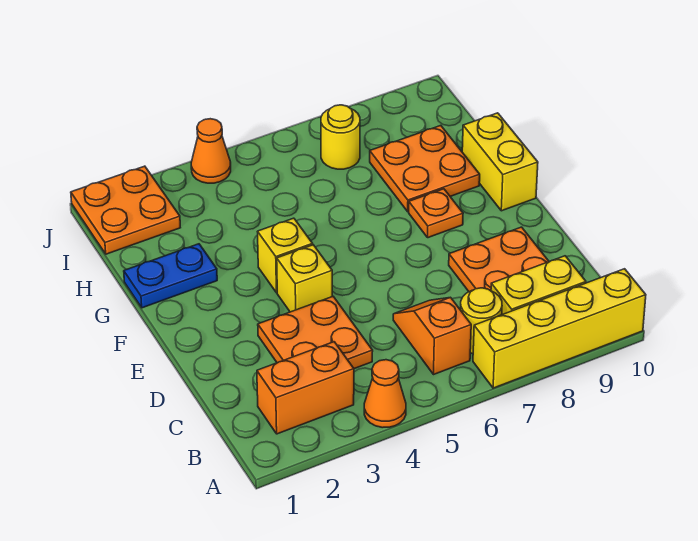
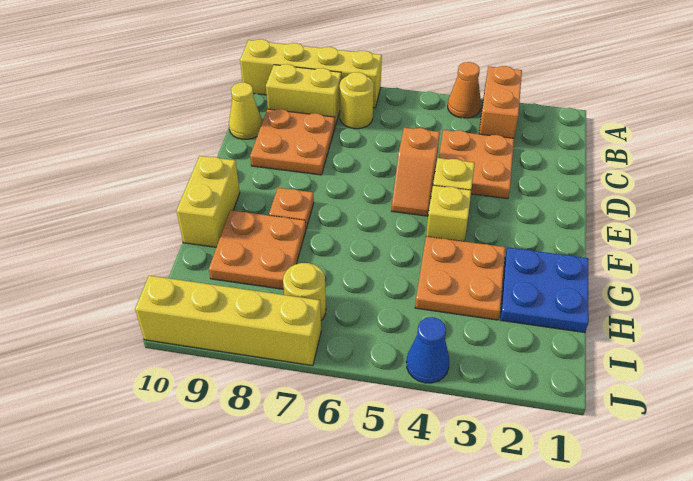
orange brick B2:B3 level 1 -> orange brick A3:B3 level 1
orange slope B6:C6 level 1 top B -> orange slope D5:E5 level 1 top D
none -> yellow cone C10 level 1
blue plate G1:G2 level 1 -> blue plate G1:H2 level 1
orange plate I1:J2 level 1 -> orange plate G3:H4 level 1
orange cone J4 level 1 -> blue cone J4 level 1
none -> yellow brick J7:J10 level 1

